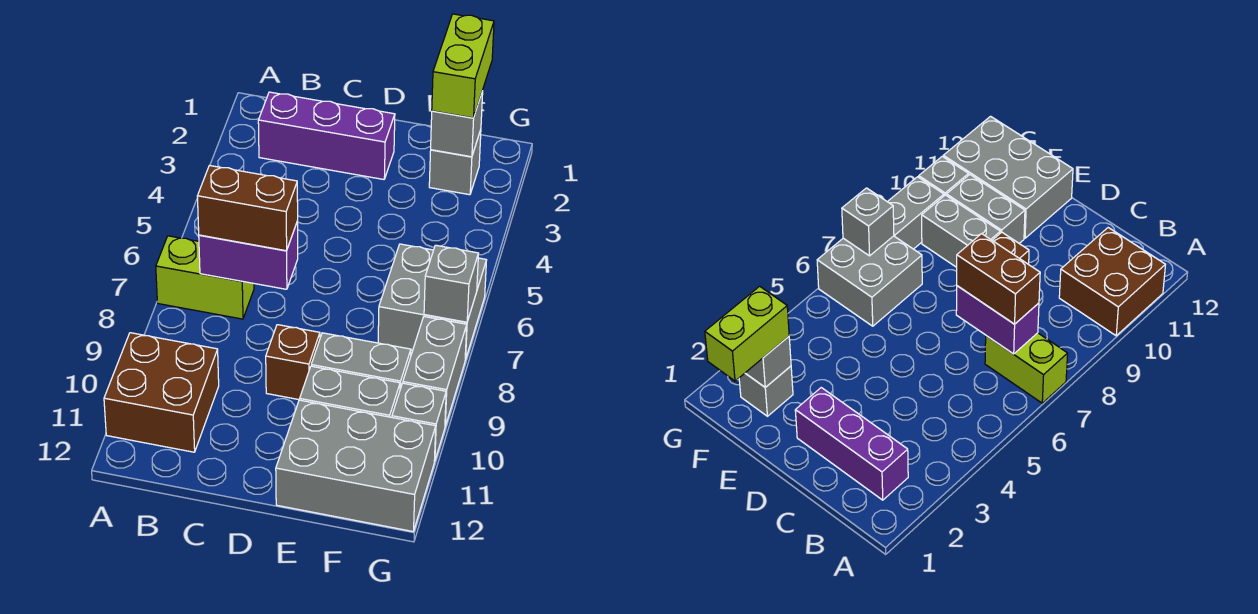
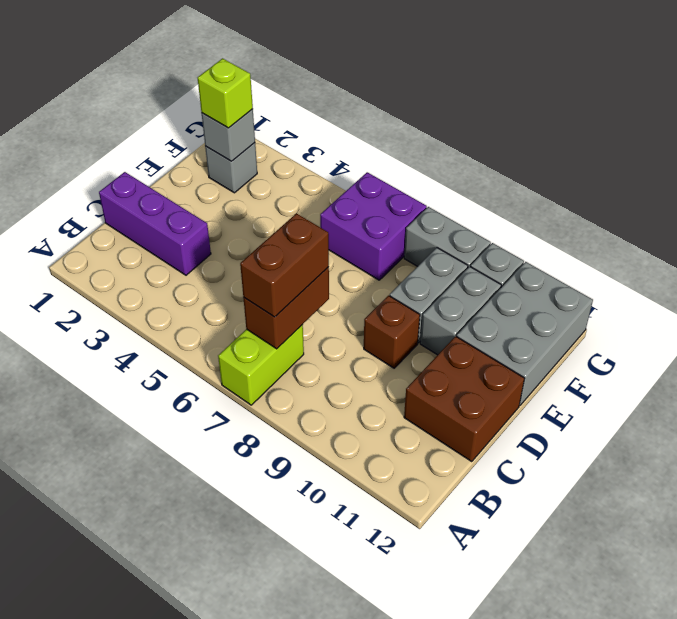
brown brick A10:B11 level 1 -> brown brick C11:D12 level 1
purple brick B2:D2 level 1 -> purple brick C1:C3 level 1
purple brick B7:C7 level 2 -> brown brick B7:C7 level 2
lime brick F1:F2 level 3 -> lime brick F2 level 3
grey brick F6:G7 level 1 -> purple brick F6:G7 level 1
grey brick G7 level 2 -> none

